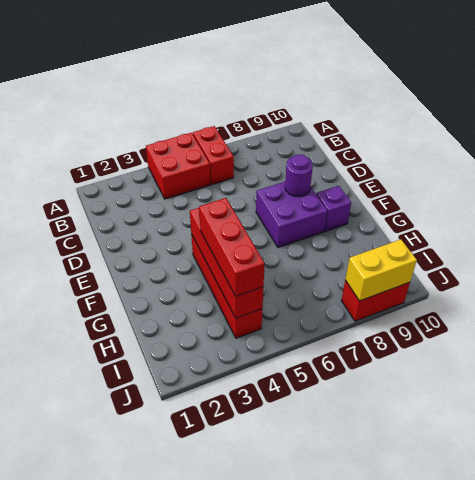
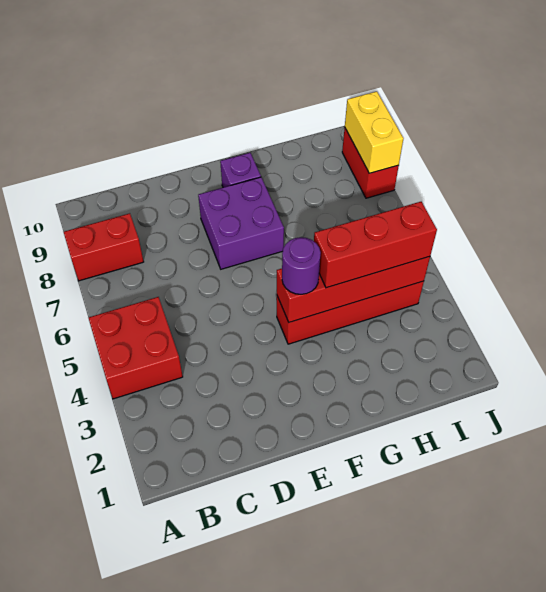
red brick A6:B6 level 1 -> red brick A8:B8 level 1
purple round brick E8 level 2 -> purple round brick F4 level 3

